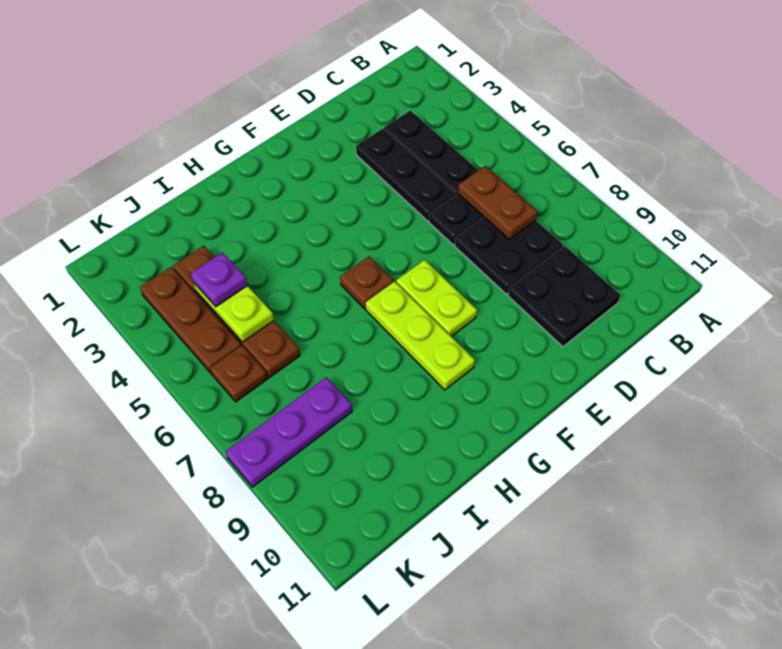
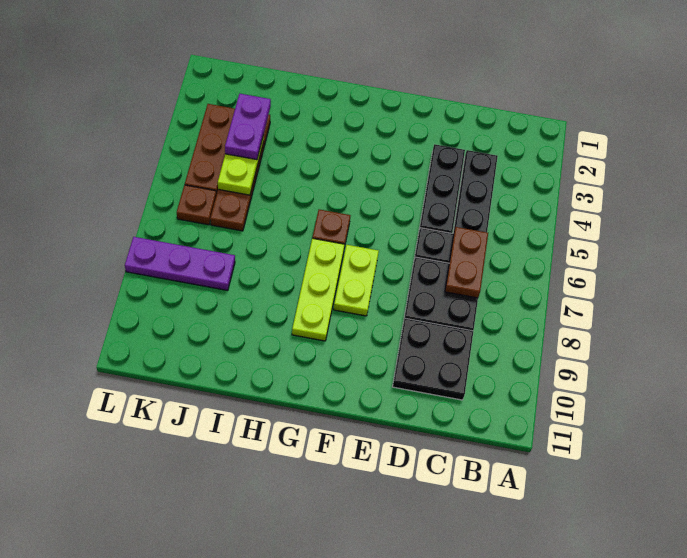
purple plate J4 level 3 -> purple plate J3:J4 level 3

